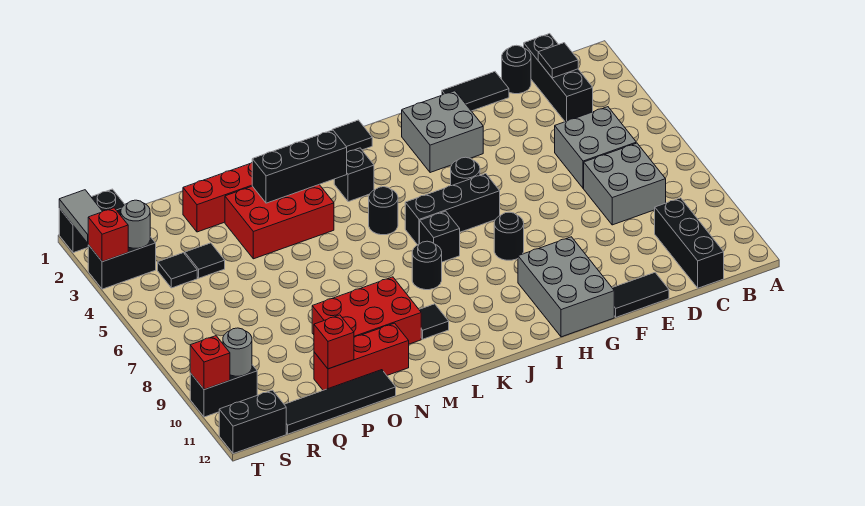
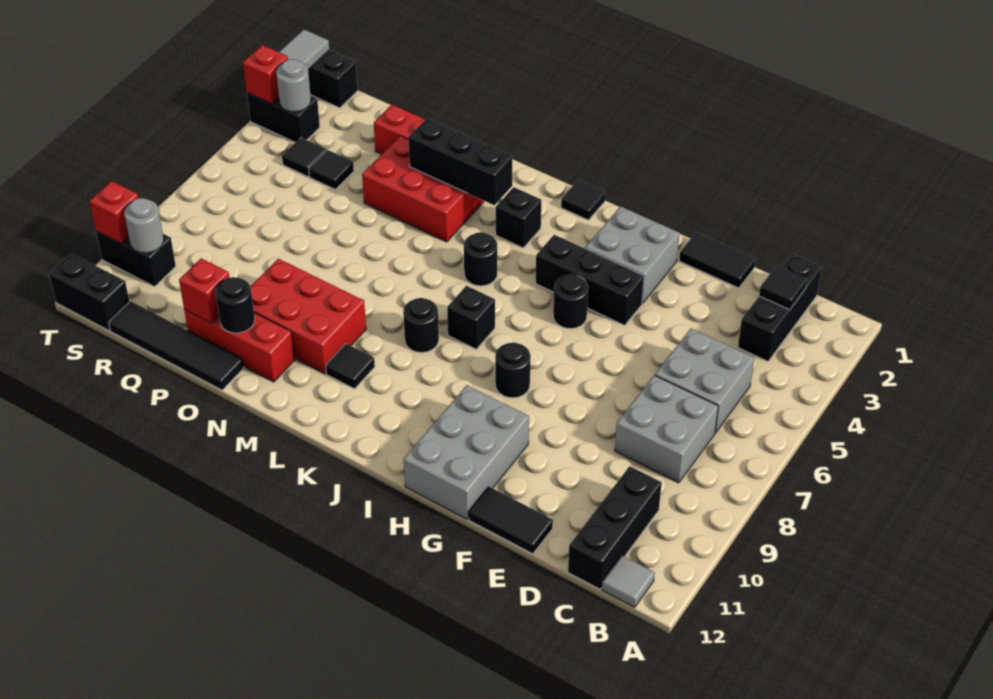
none -> grey tile B12 level 1
black round brick D1 level 1 -> black round brick O11 level 2
black brick H6:J6 level 1 -> black brick G4:I4 level 1

